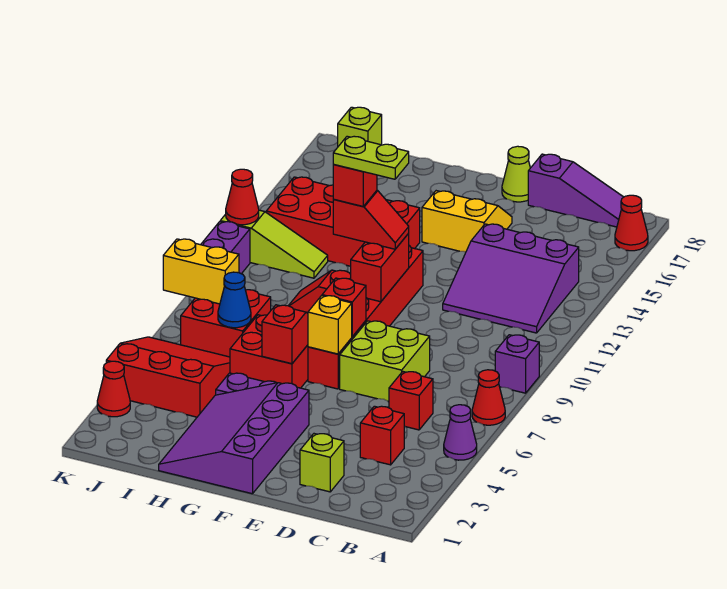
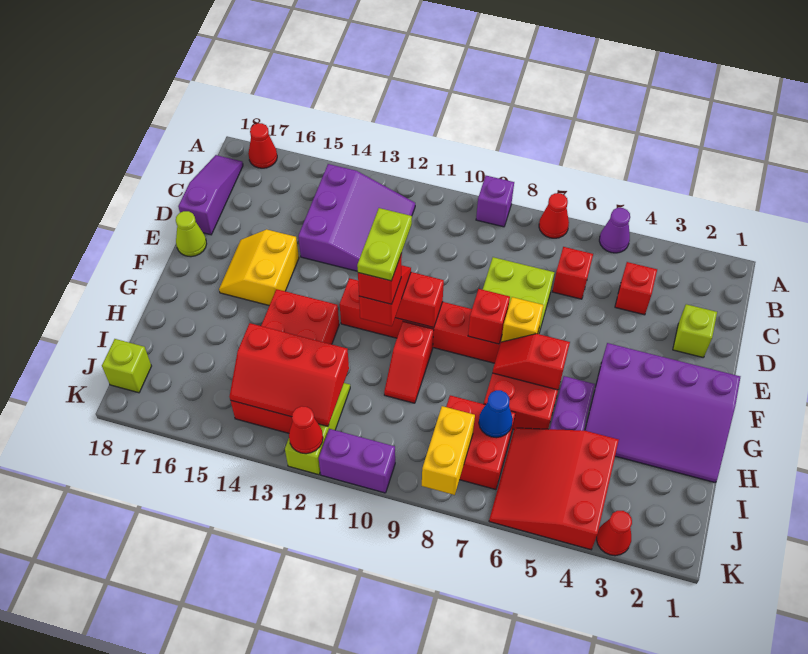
none -> red slope I12:J14 level 2 top I

